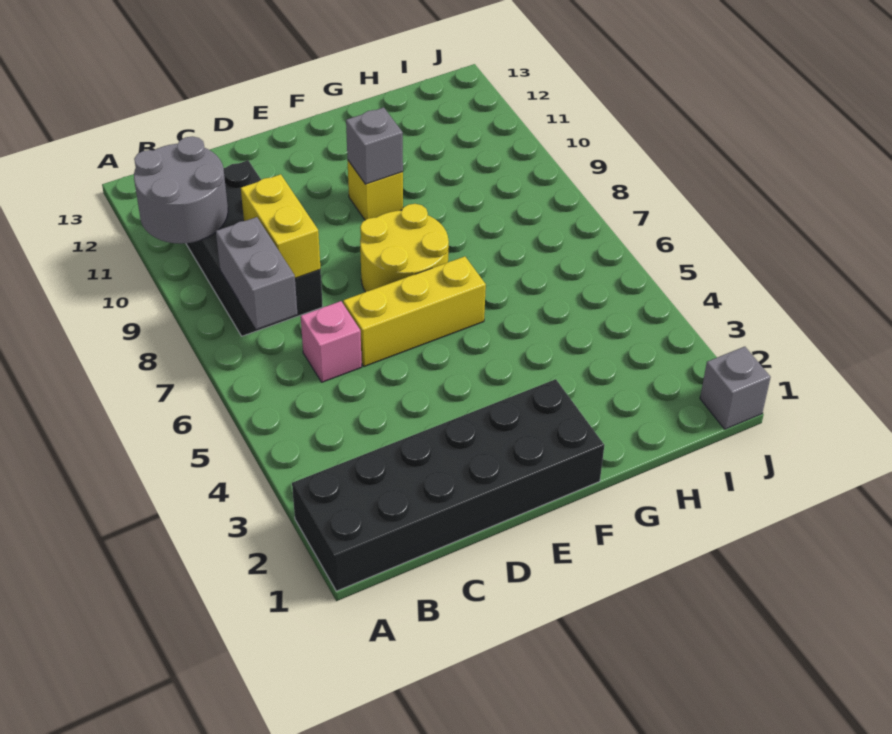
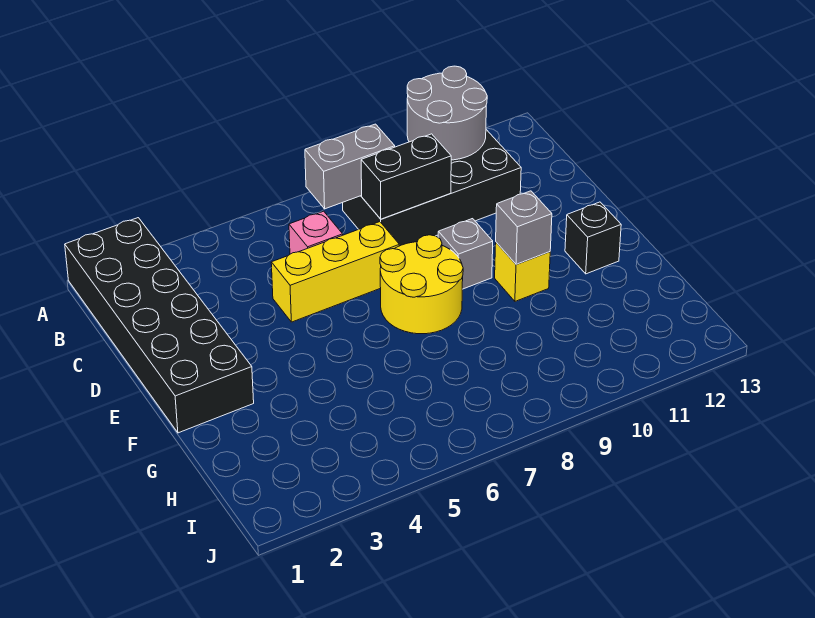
yellow brick C8:C9 level 2 -> black brick C8:C9 level 2
yellow brick D6:F6 level 1 -> yellow brick D5:D7 level 1
none -> black brick F12 level 1
grey brick J1 level 1 -> grey brick E9 level 1

